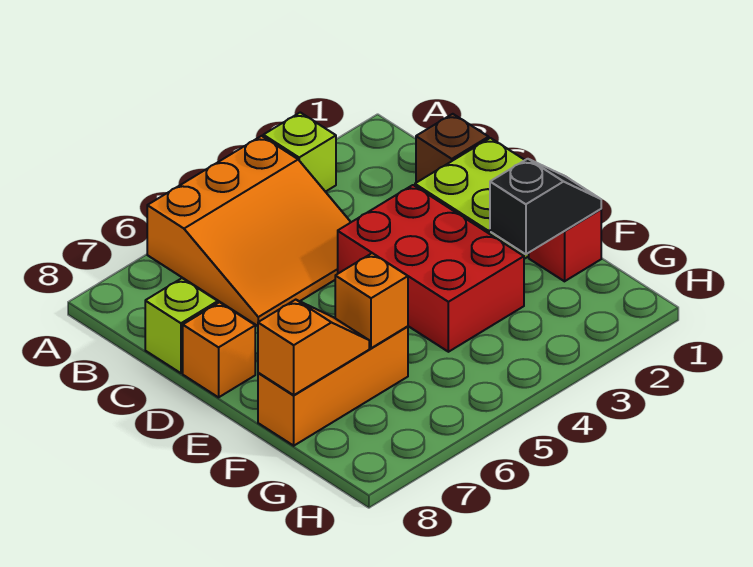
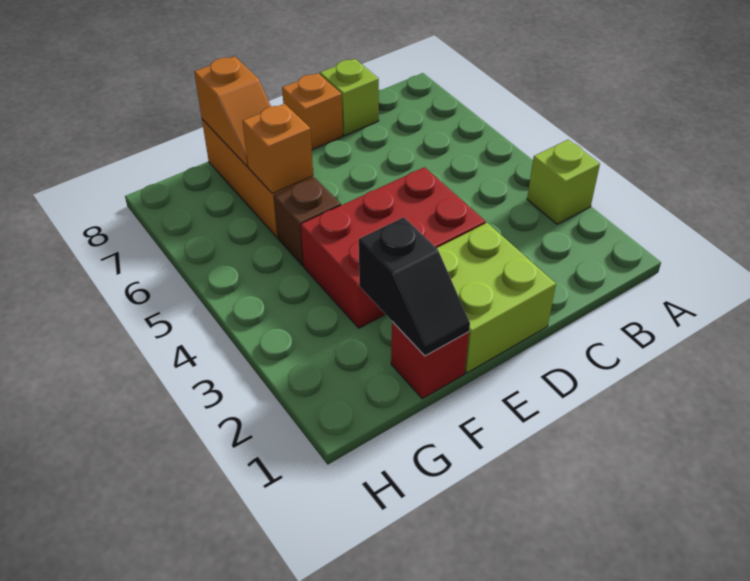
orange slope A4:C6 level 1 top A -> none
brown brick C1 level 1 -> brown brick F5 level 1

